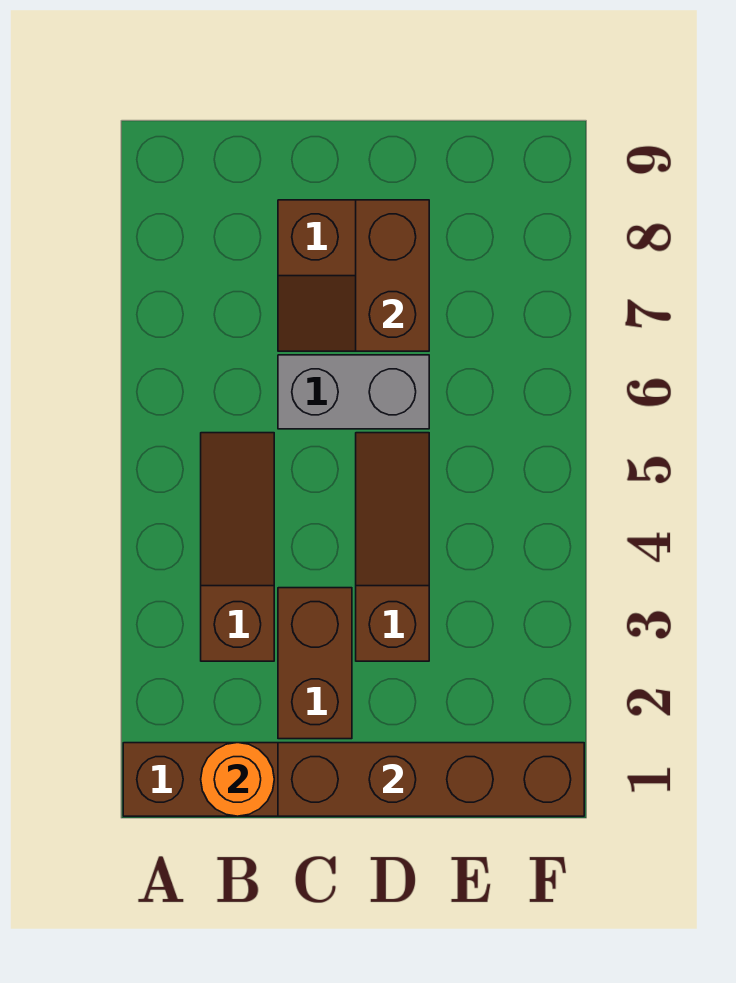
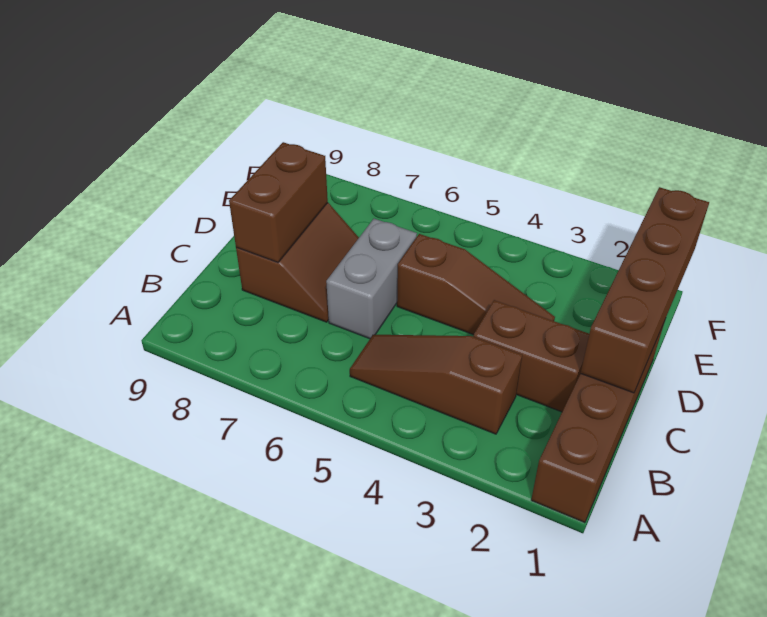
orange round brick B1 level 2 -> none
brown slope D3:D5 level 1 top 3 -> brown slope D3:D5 level 1 top 5
brown brick D7:D8 level 2 -> brown brick C8:D8 level 2

